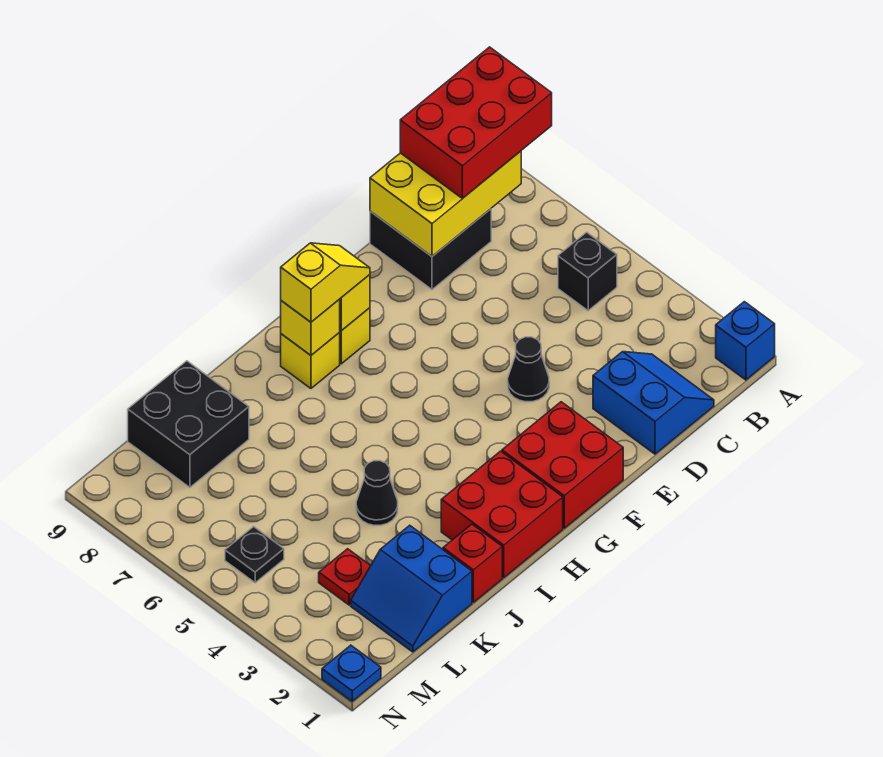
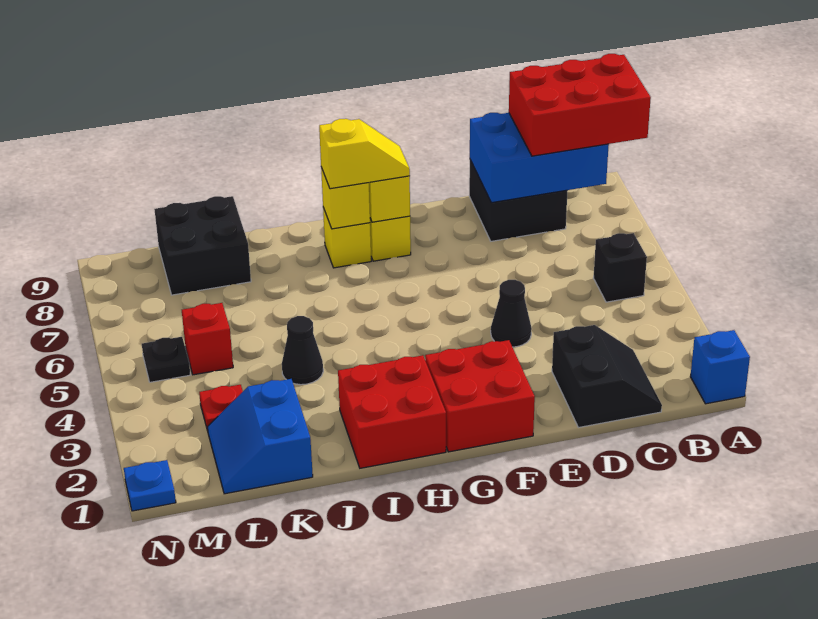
yellow brick B8:D9 level 2 -> blue brick B8:D9 level 2
blue slope C1:D2 level 1 top D -> black slope C1:D2 level 1 top D
red brick J1 level 1 -> red brick L5 level 1

